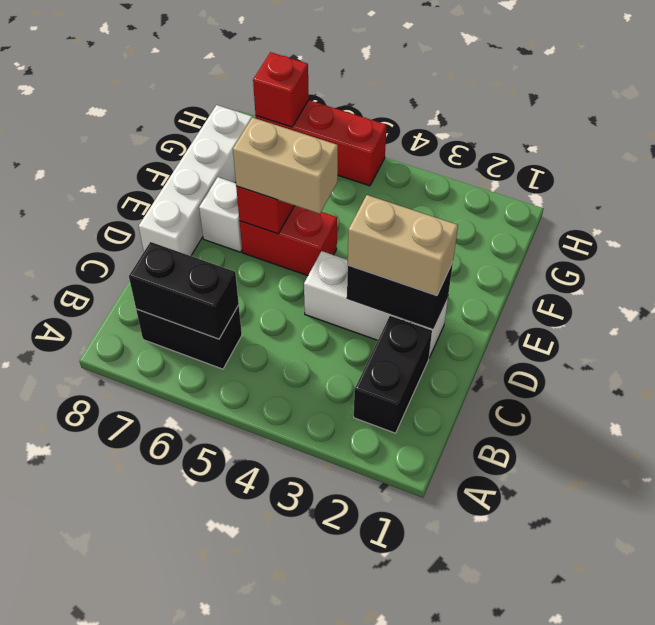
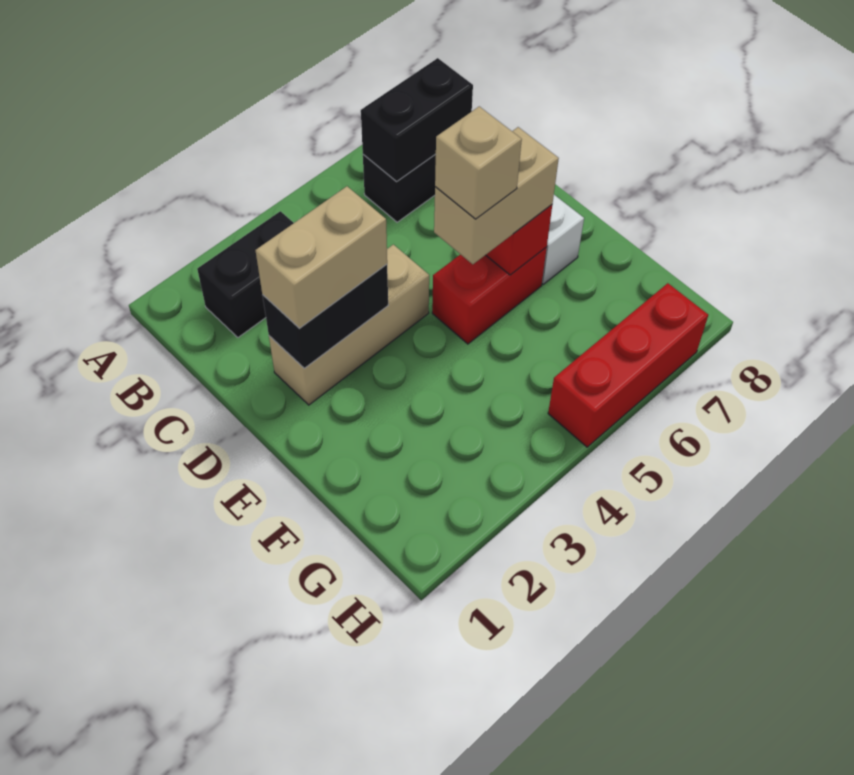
black brick B2:C2 level 1 -> black brick B2:B3 level 1
white brick D2:D4 level 1 -> tan brick D2:D4 level 1
white brick D8:G8 level 1 -> none
none -> tan brick E5 level 4
red brick H7 level 2 -> none

